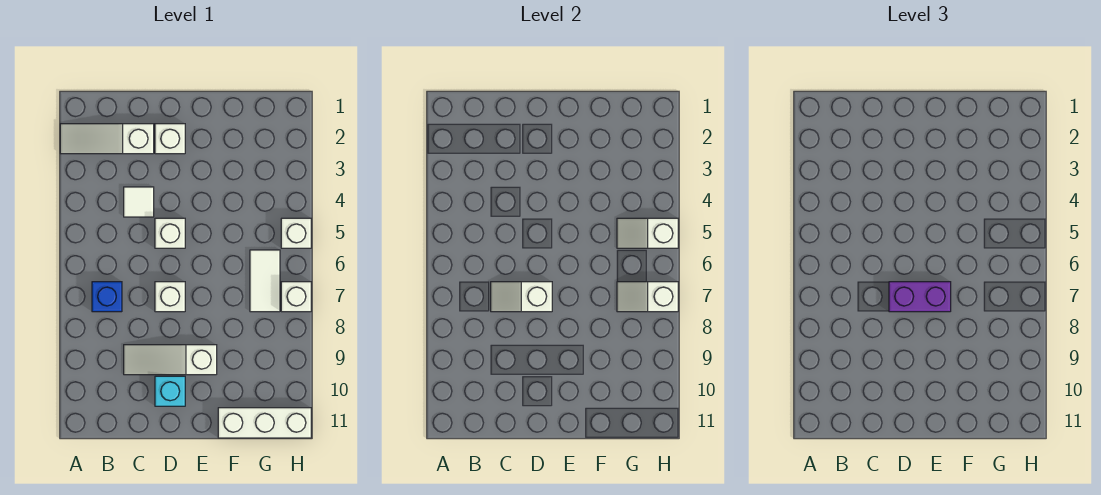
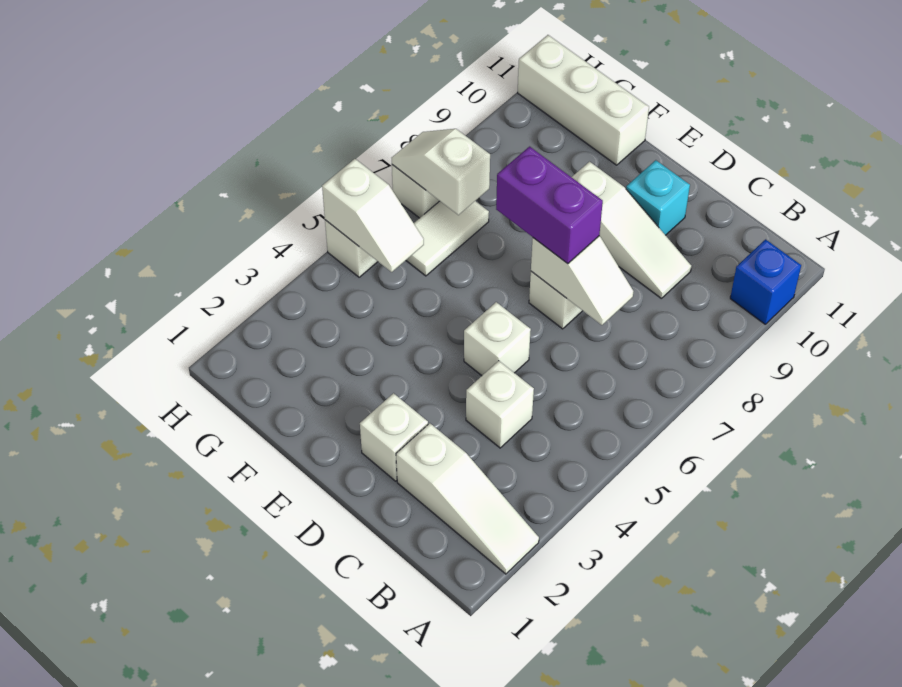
blue brick B7 level 1 -> blue brick A10 level 1
white tile C4 level 1 -> white brick C4 level 1
white slope G7:H7 level 2 top H -> white slope G7:H7 level 2 top G

